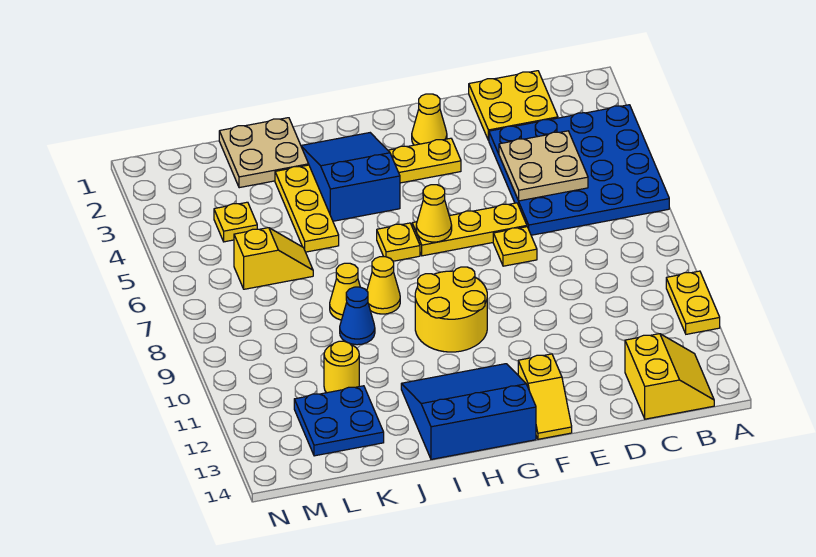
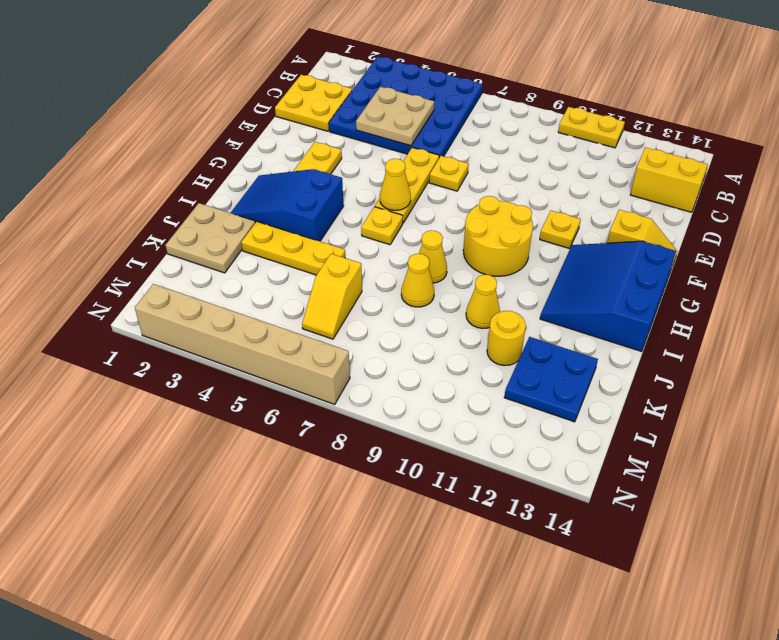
yellow cone F2 level 1 -> yellow cone J10 level 1
blue cone J9 level 1 -> none
yellow slope K6:L6 level 1 top L -> yellow slope K6:L6 level 1 top K
yellow plate L4 level 1 -> yellow plate F11 level 1
none -> tan brick N2:N7 level 1

